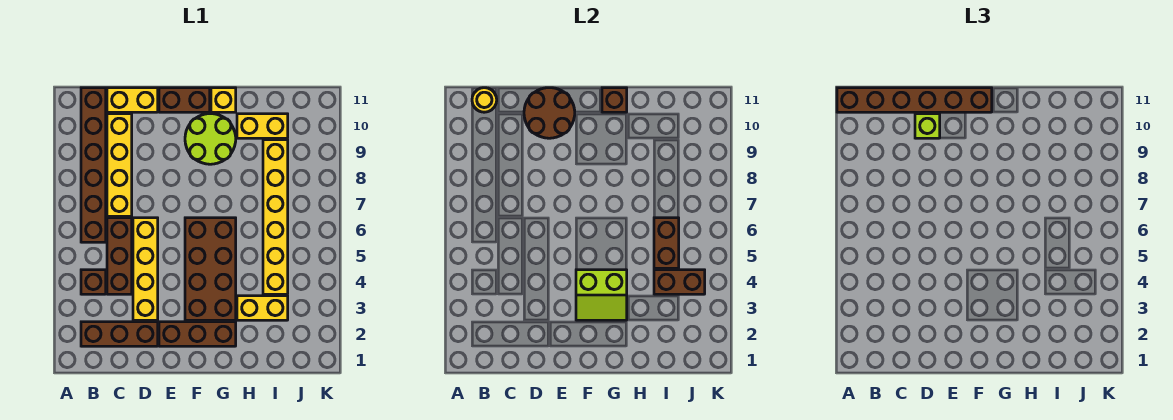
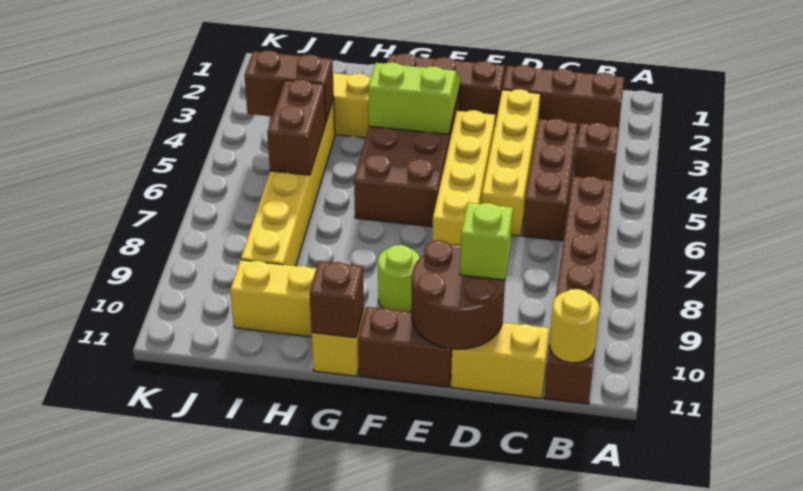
brown brick A11:F11 level 3 -> none
yellow brick C7:C10 level 1 -> yellow brick E4:E7 level 1
lime round brick F9:G10 level 1 -> lime round brick F9 level 1

